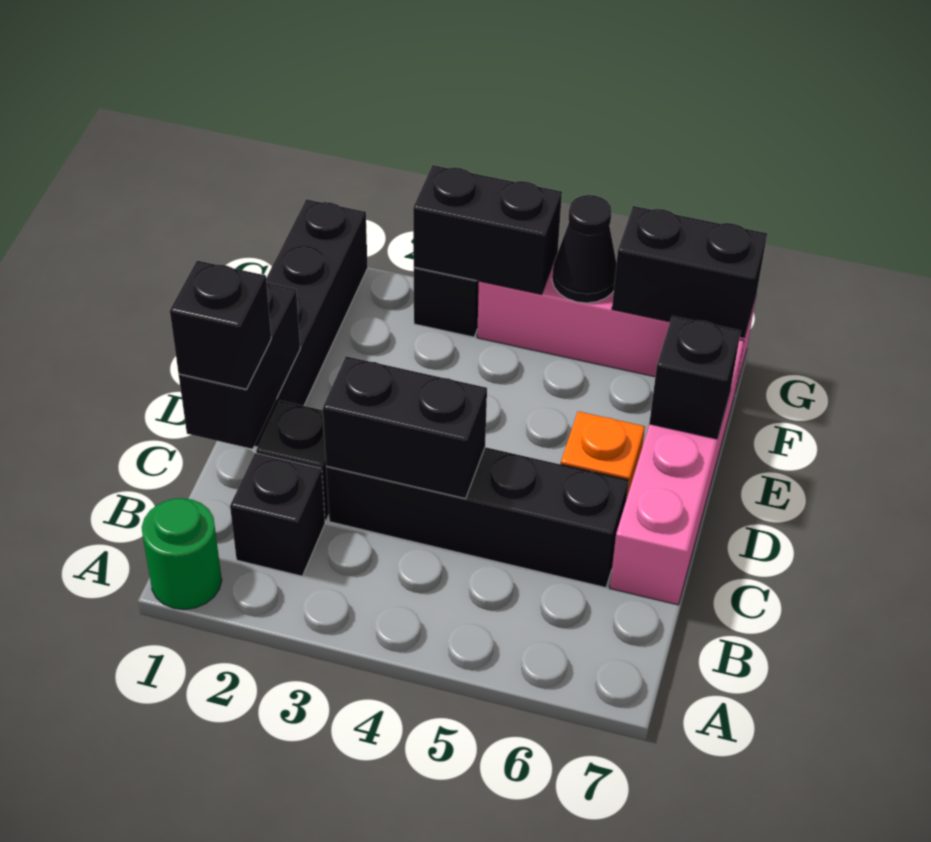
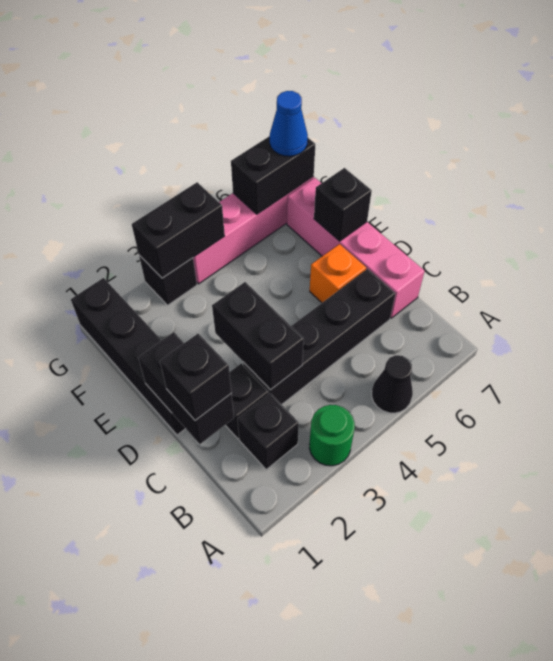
green round brick A1 level 1 -> green round brick A3 level 1
black brick C3:C4 level 2 -> black brick C3:D3 level 2
black cone G5 level 2 -> black cone A5 level 1
none -> blue cone G7 level 3

